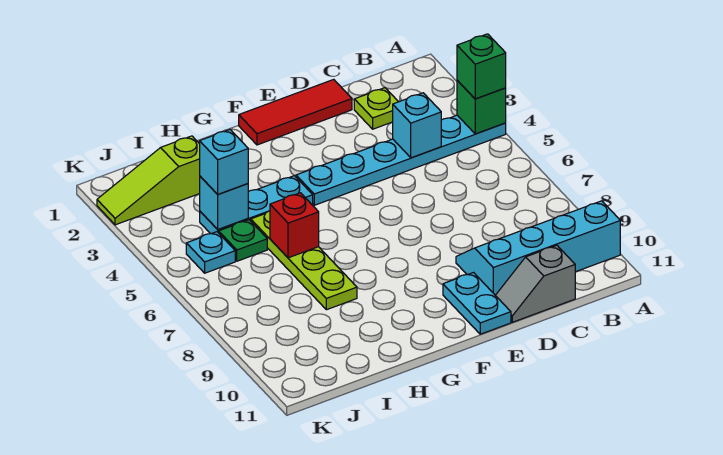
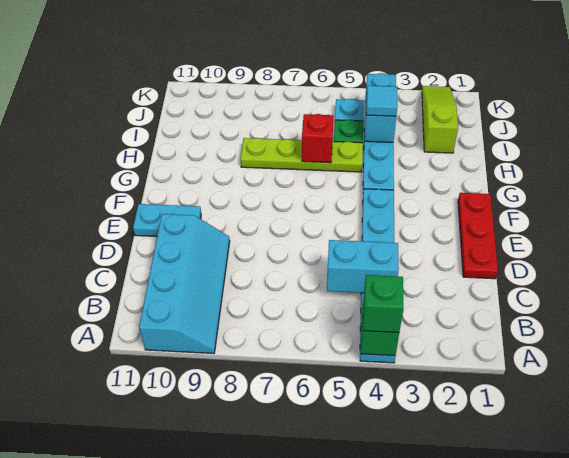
lime plate C2 level 1 -> none
cyan brick C4 level 2 -> cyan brick C4:C5 level 2
grey slope C11:D11 level 1 top C -> none
red tile D1:F1 level 1 -> red plate D1:F1 level 1
cyan brick I4 level 2 -> cyan brick I4:J4 level 2
cyan brick I4 level 3 -> cyan tile I4 level 3

